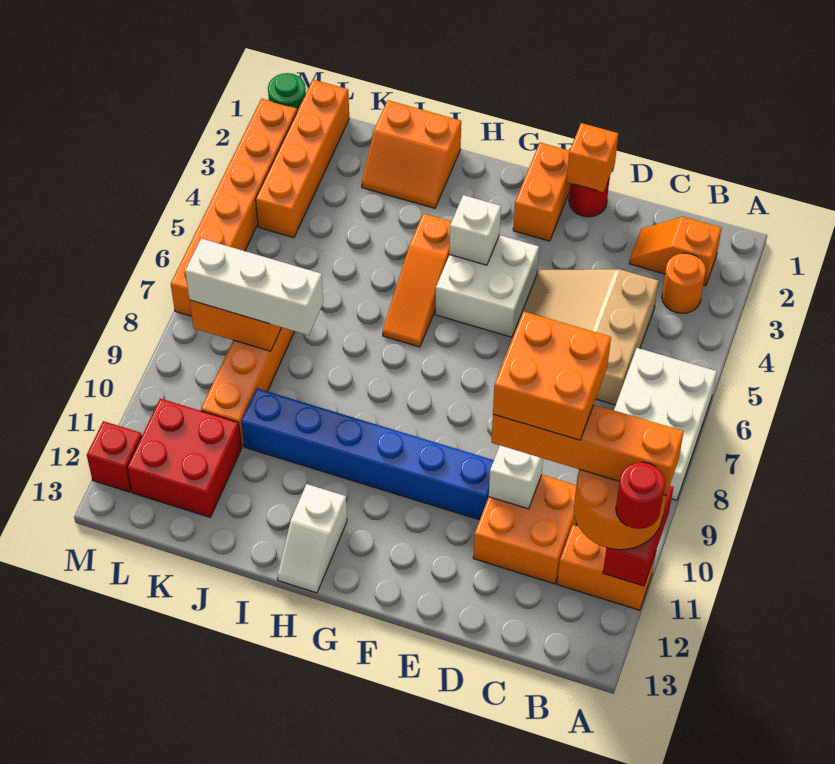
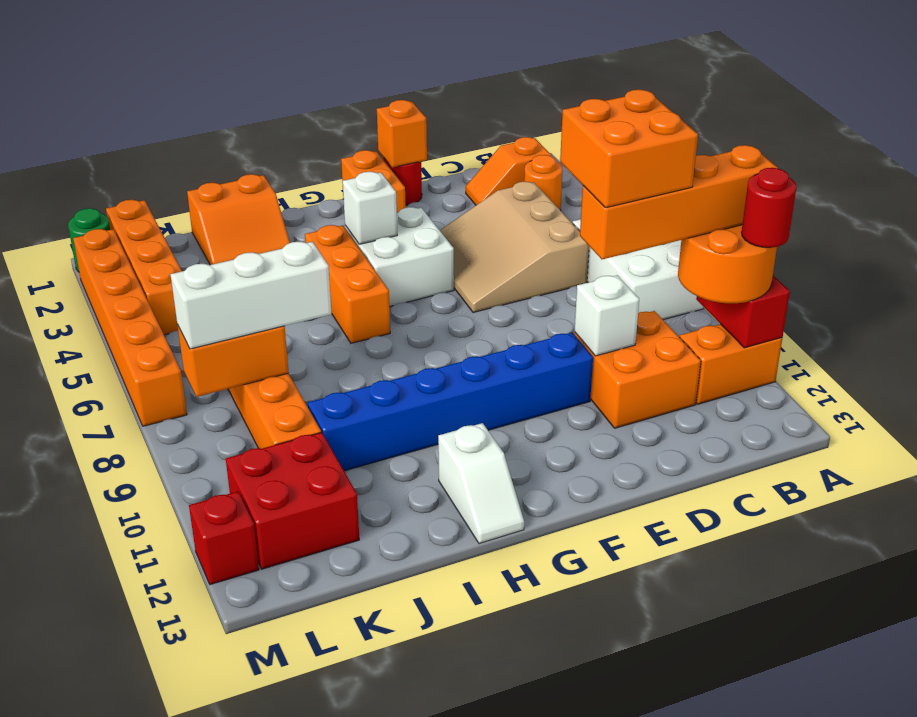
orange slope H4:H6 level 1 top 4 -> orange brick H4:H6 level 1

